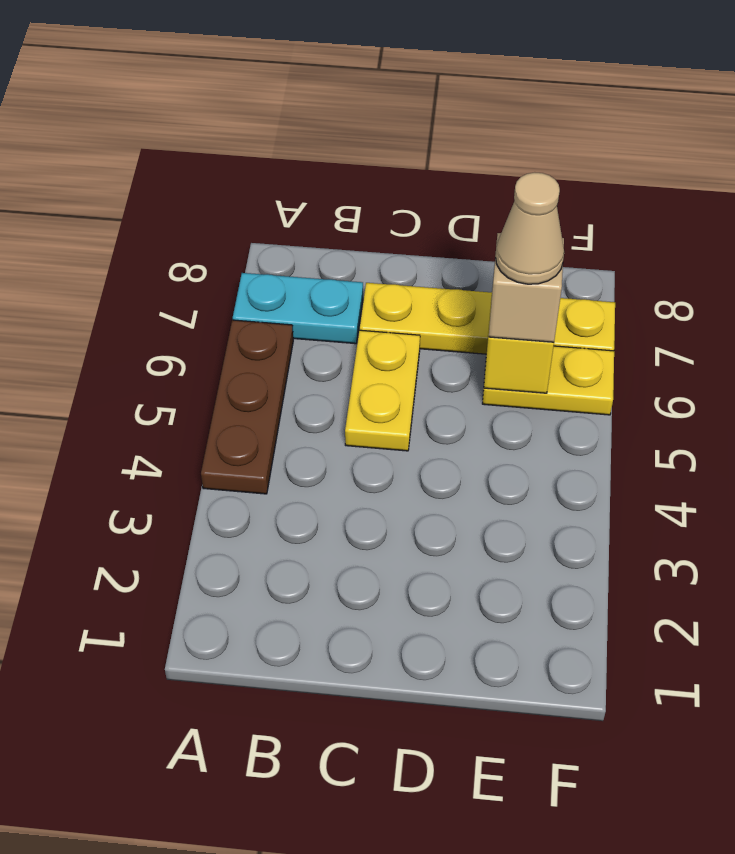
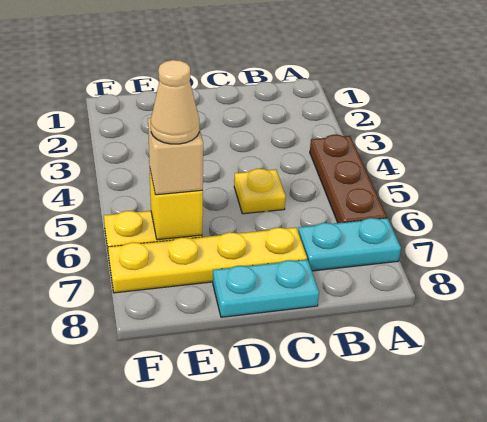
yellow plate C5:C6 level 1 -> yellow plate C5 level 1
none -> cyan plate C8:D8 level 1

